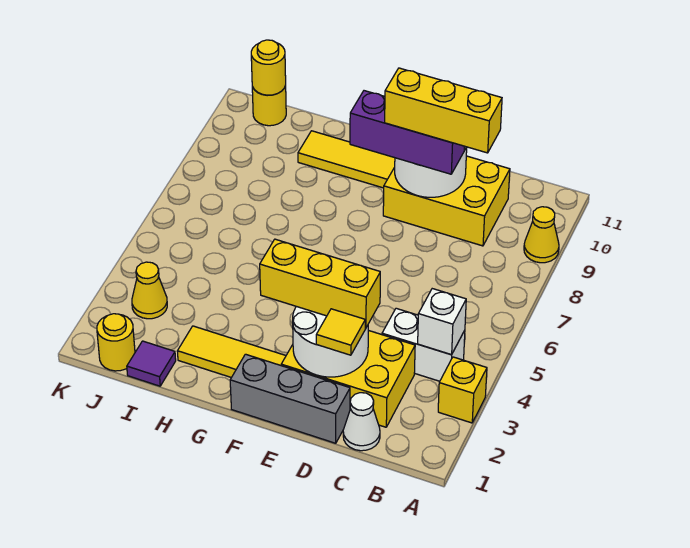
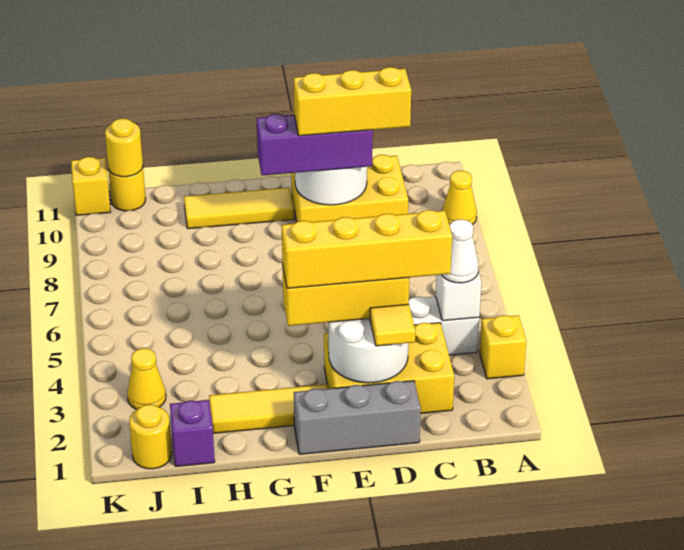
white cone C1 level 1 -> white cone B4 level 3
none -> yellow brick C3:F3 level 4
purple tile I1 level 1 -> purple brick I1 level 1
none -> yellow brick K11 level 1

